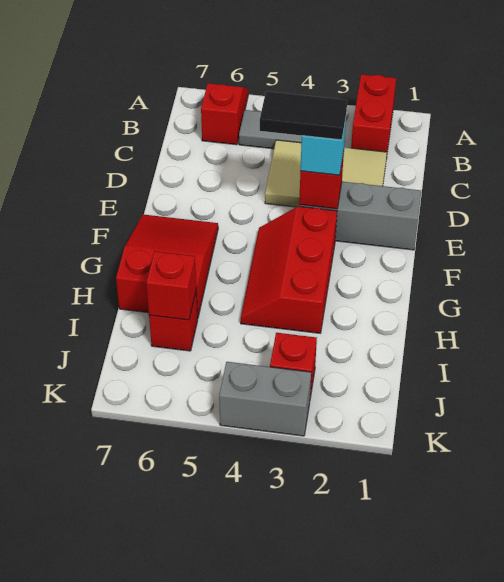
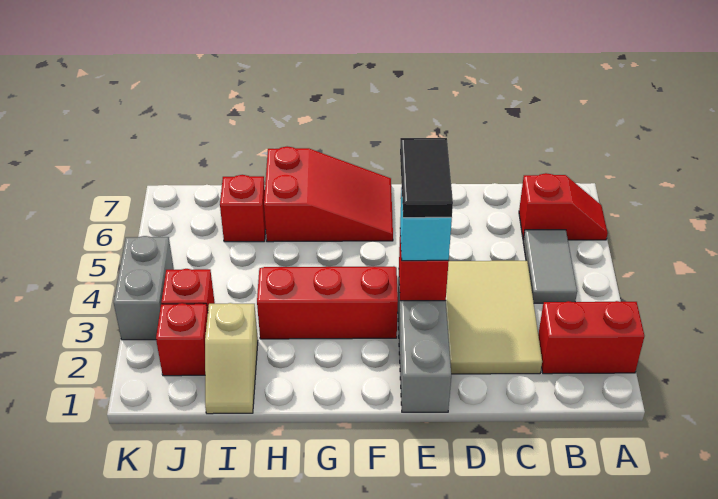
none -> tan slope I1:I2 level 1 top 2
red brick I6 level 2 -> red brick J2 level 1

